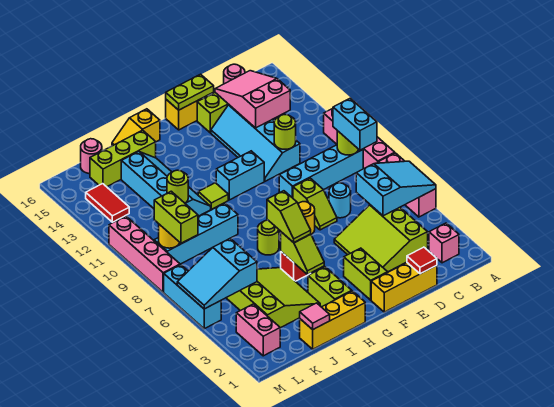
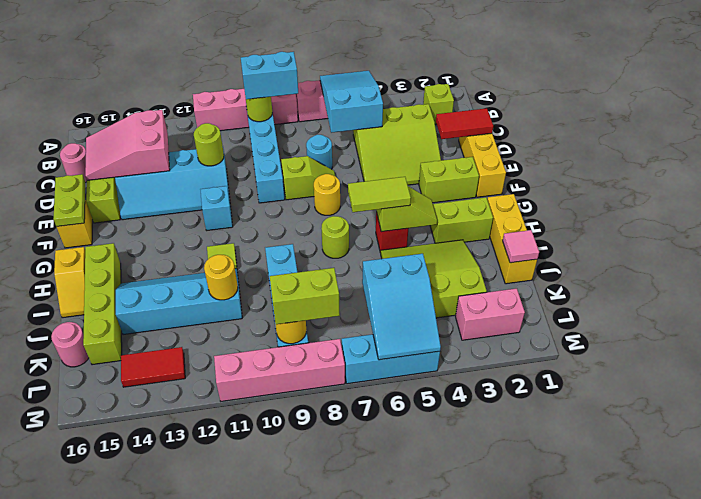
pink brick B2 level 1 -> lime brick B2 level 1
red tile D1 level 2 -> red tile D1:D2 level 2
cyan brick F11:G11 level 1 -> cyan brick F11 level 1
lime slope H5:H6 level 3 top 6 -> lime tile H5:H6 level 3
lime brick I15:K15 level 1 -> lime brick H15:K15 level 1
lime round brick J11 level 2 -> yellow round brick J11 level 2

